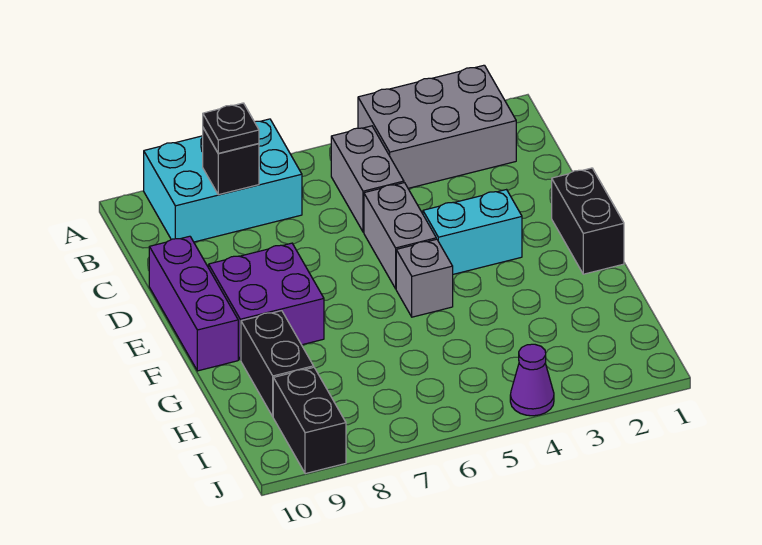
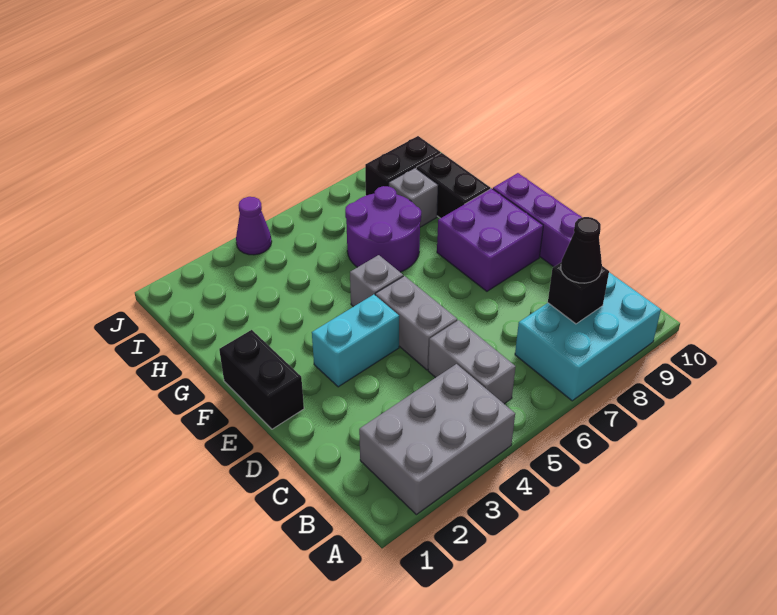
black plate B8 level 3 -> black cone B8 level 3
none -> purple round brick G6:H7 level 1
none -> grey brick H8 level 1
black brick I9:J9 level 1 -> black brick I8:I9 level 1

